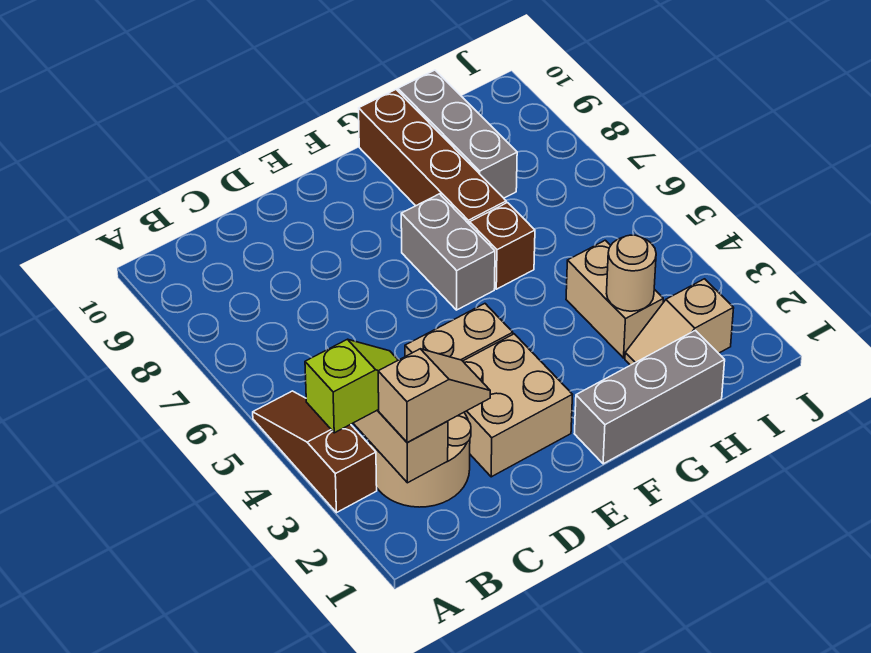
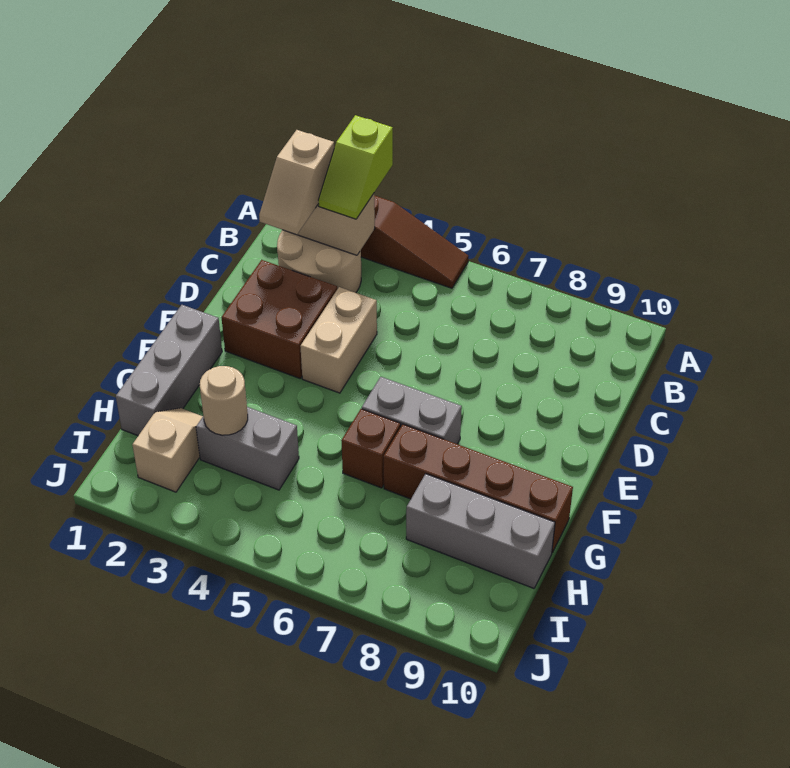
tan brick D2:E3 level 1 -> brown brick D2:E3 level 1
tan brick H3:H4 level 1 -> grey brick H3:H4 level 1

